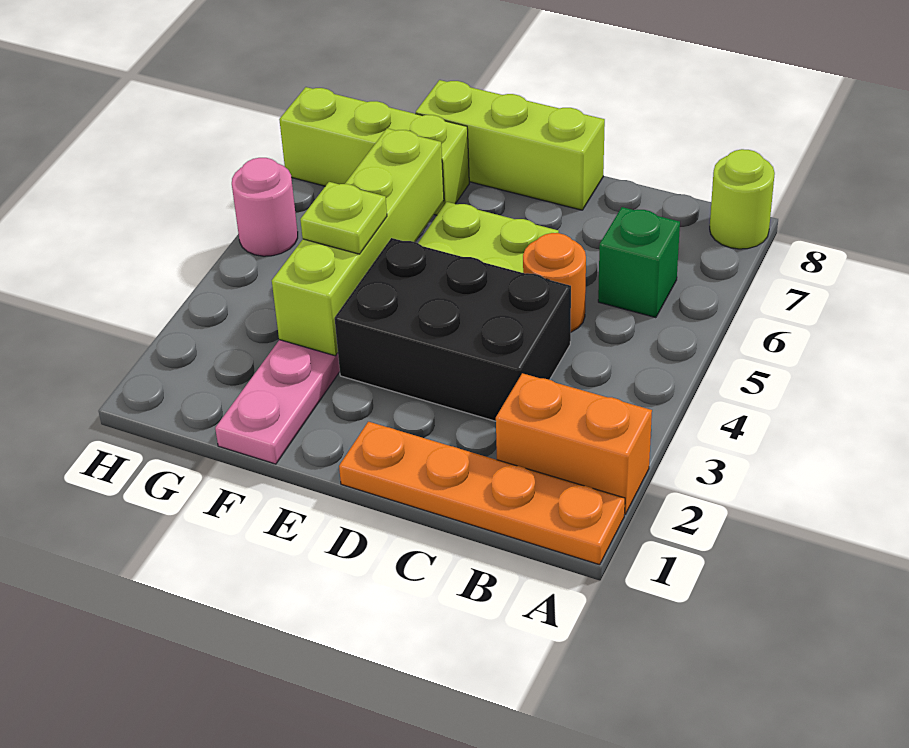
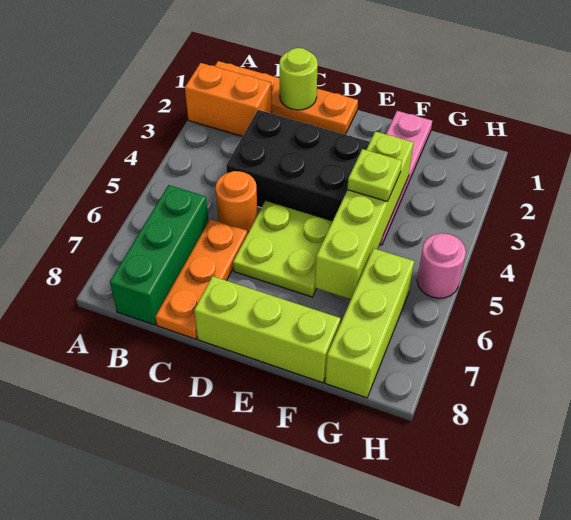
lime round brick A8 level 1 -> lime round brick C1 level 2
green brick B6 level 1 -> green brick B6:B8 level 1
none -> orange plate C6:C8 level 1
lime brick F7:H7 level 1 -> lime brick G6:G8 level 1

